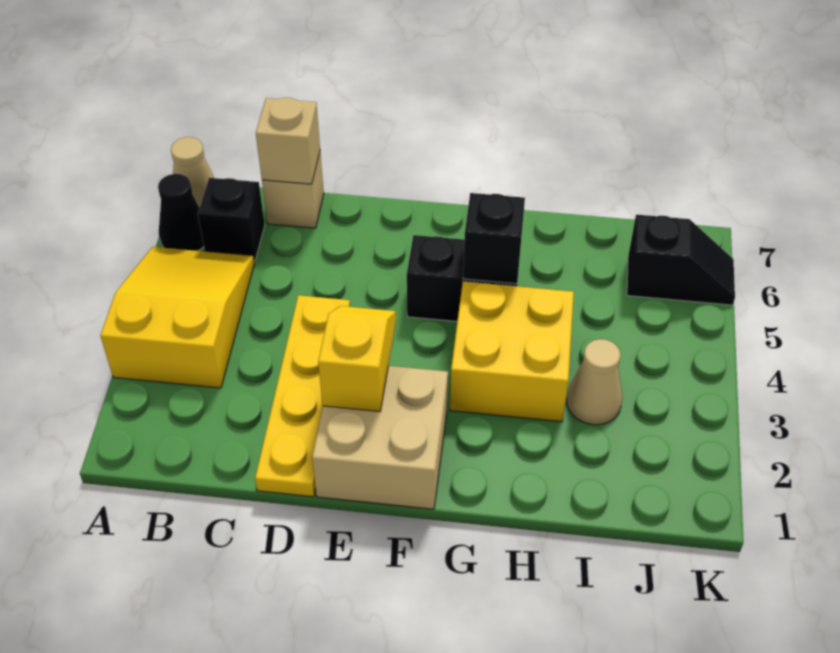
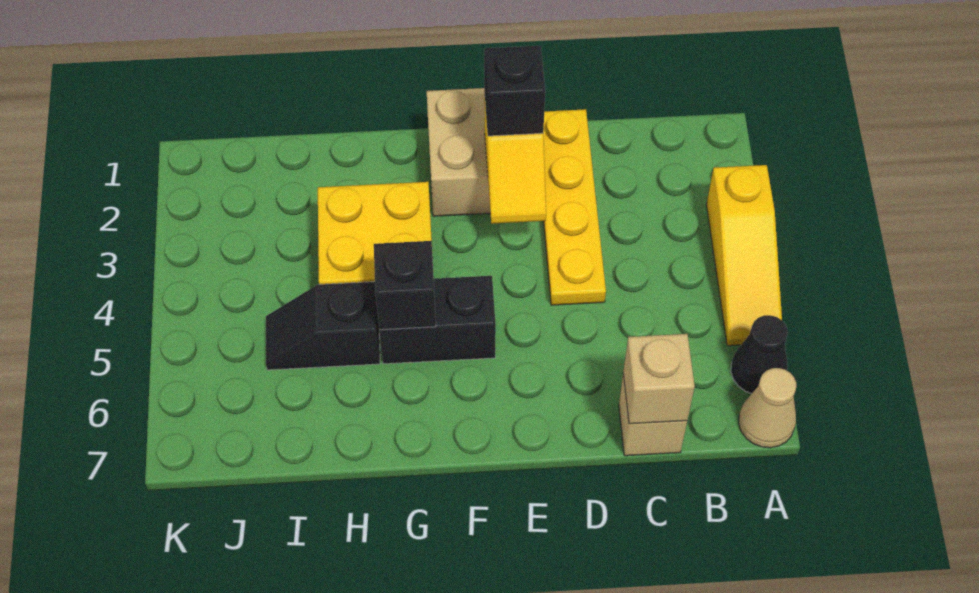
yellow slope A3:B5 level 1 top 3 -> yellow slope A3:A5 level 1 top 3
black brick B6 level 1 -> black brick E2 level 3
tan cone I3 level 1 -> none
black slope J6:K6 level 1 top J -> black slope H5:I5 level 1 top H

